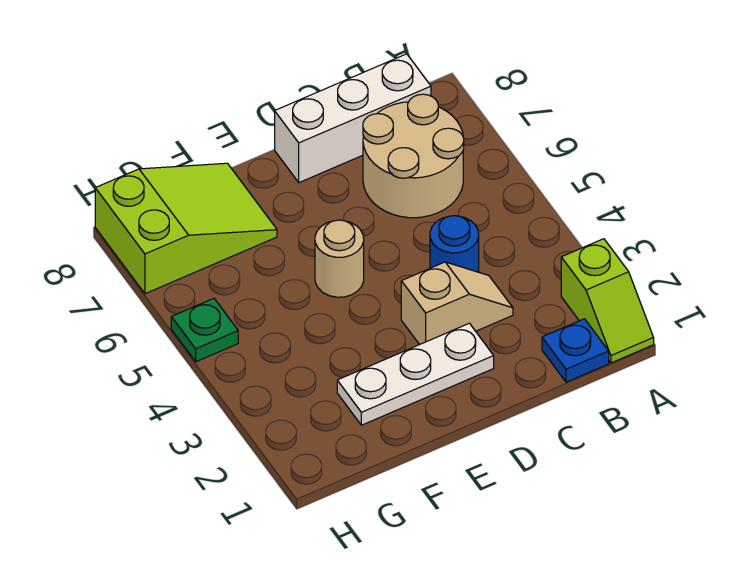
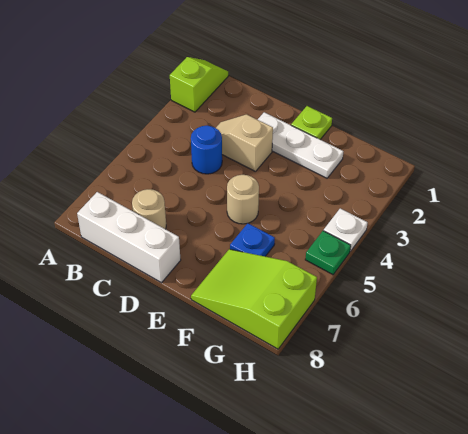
blue plate B1 level 1 -> blue plate F6 level 1
tan round brick B6:C7 level 1 -> tan round brick C7 level 1
none -> lime plate E1 level 1
none -> white plate H4 level 1

